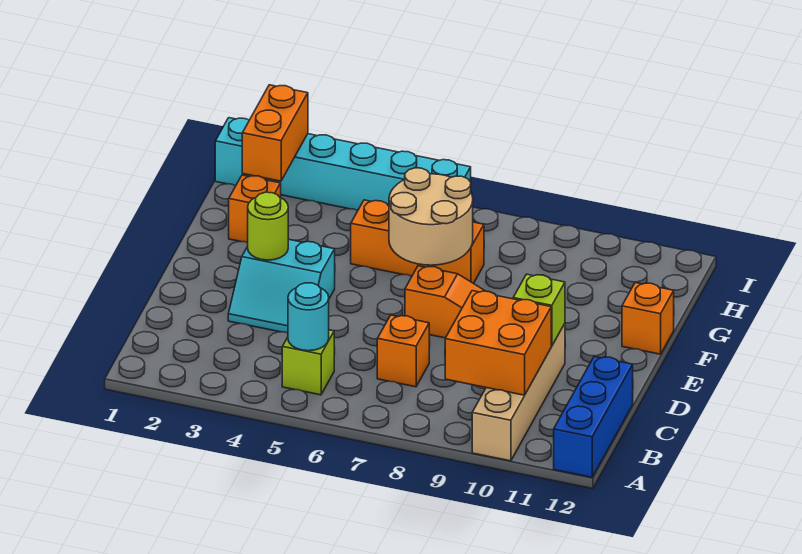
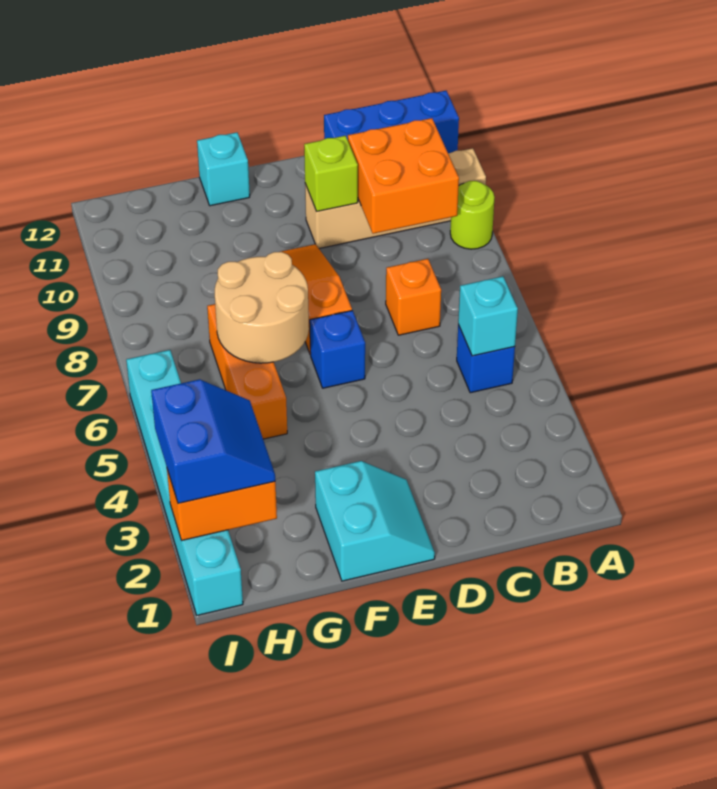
lime brick B5 level 1 -> blue brick B5 level 1
cyan round brick B5 level 2 -> cyan brick B5 level 2
cyan slope D3:E4 level 1 top E -> cyan slope E1:F2 level 1 top F
lime round brick E3 level 2 -> lime round brick A9 level 1
none -> blue brick E6 level 1
orange brick F12 level 1 -> cyan brick F12 level 1
orange brick G2 level 1 -> none
none -> blue slope H2:I3 level 3 top I

